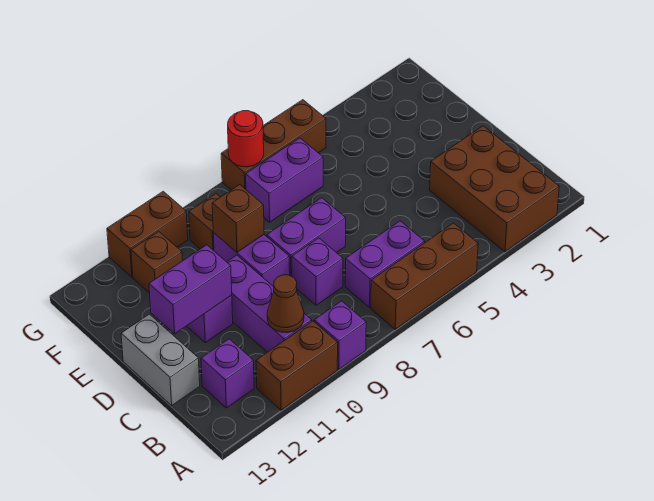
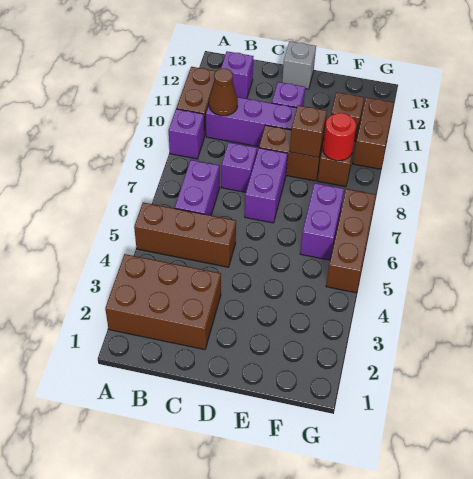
brown brick A5:A7 level 1 -> brown brick A5:C5 level 1
grey brick C13:D13 level 1 -> grey brick D13 level 1
purple brick D9:E9 level 1 -> brown brick D9:E9 level 1
purple brick D11:D12 level 2 -> none
red round brick G7 level 2 -> red round brick F9 level 2

